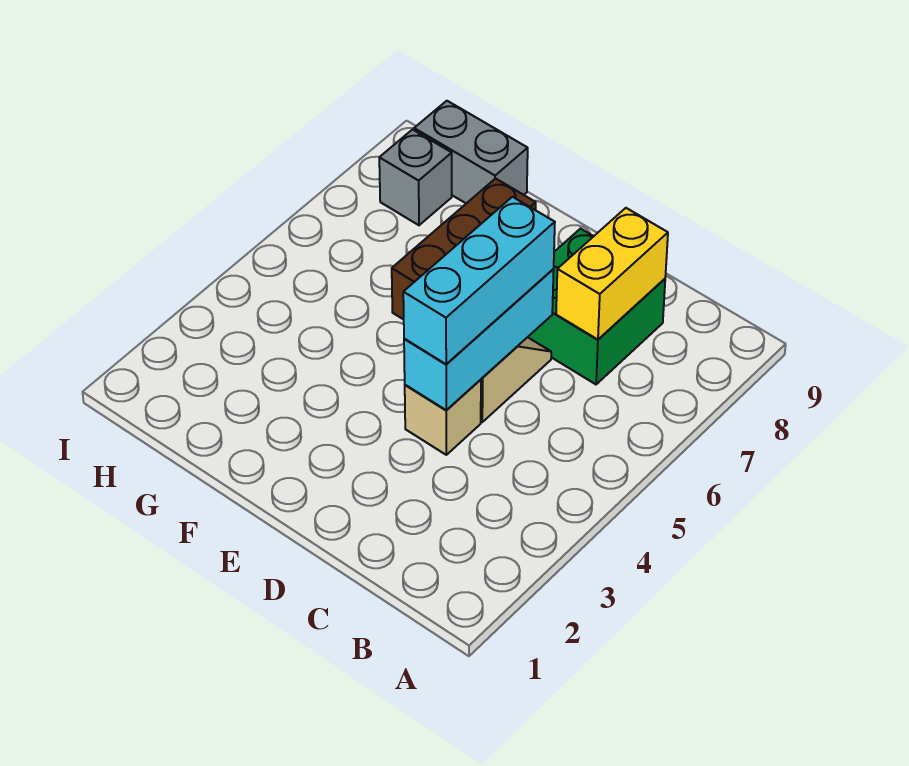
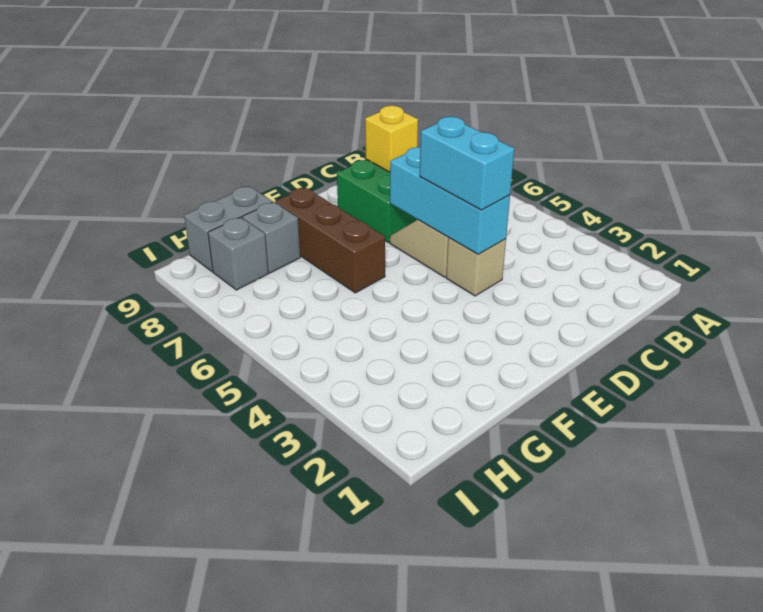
yellow brick C7:C8 level 2 -> yellow brick C8 level 2
cyan brick D4:D6 level 3 -> cyan brick D4:D5 level 3
none -> grey brick G8 level 1

